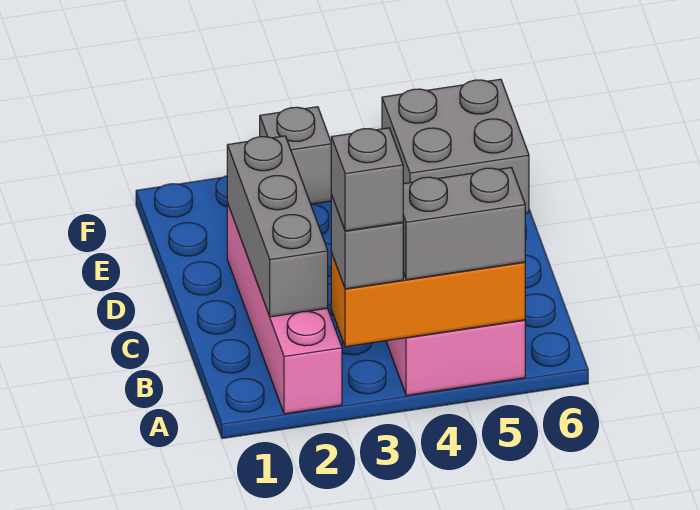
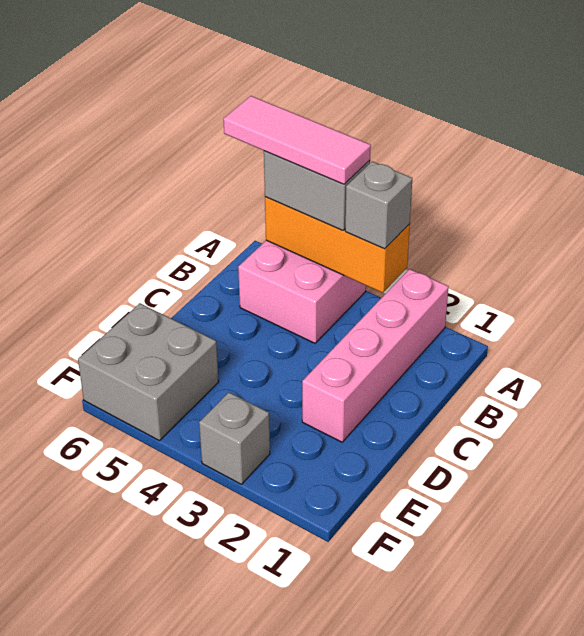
grey brick A3 level 4 -> none
none -> pink tile A4:A6 level 4
grey brick B2:D2 level 2 -> none

